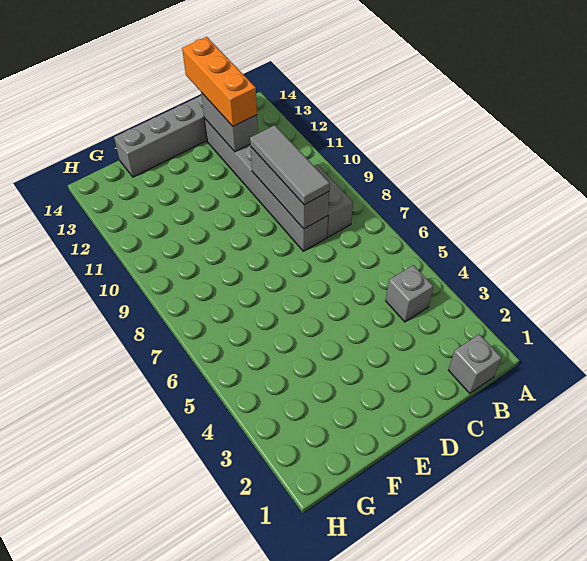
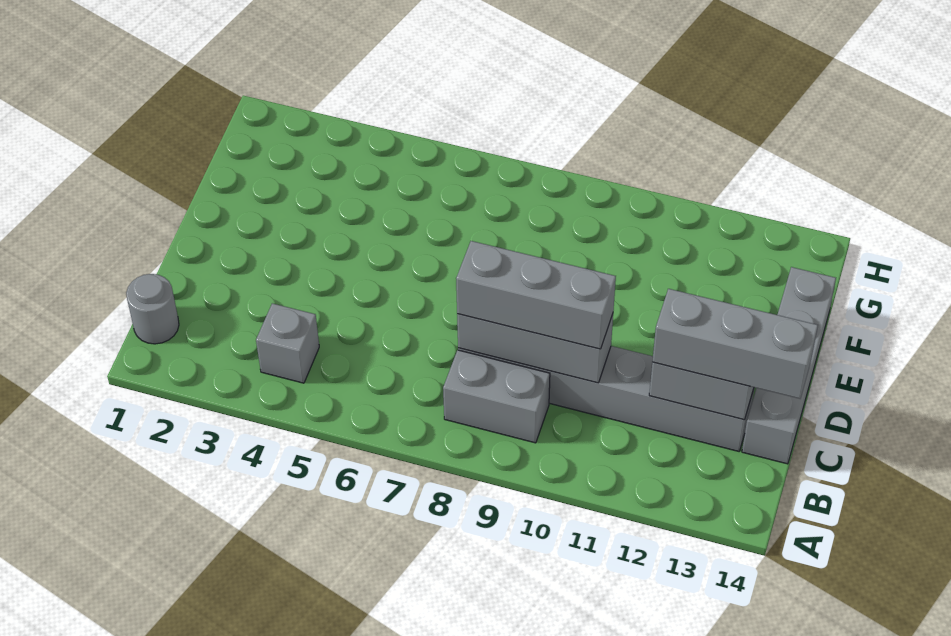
grey brick B1 level 1 -> grey round brick B1 level 1
grey tile C8:C10 level 3 -> grey brick C8:C10 level 3
orange brick C12:C14 level 3 -> grey brick C12:C14 level 3

